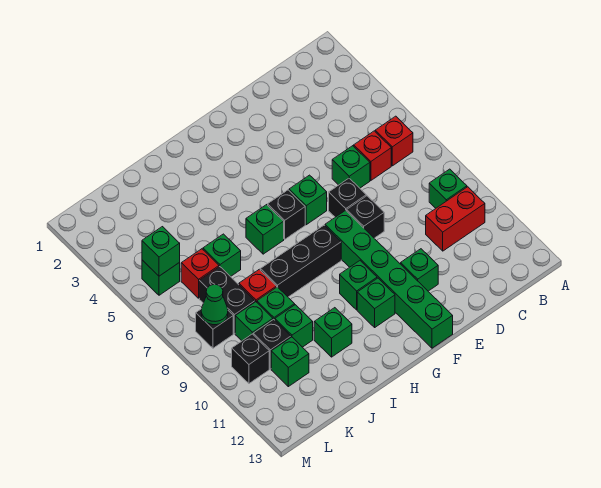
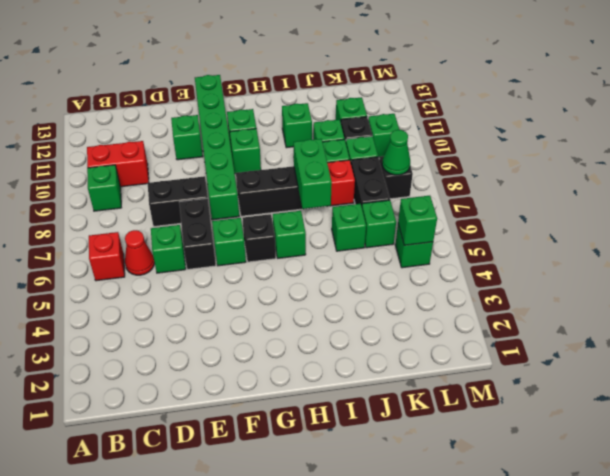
red brick C6 level 1 -> red cone C6 level 1
black brick E7 level 1 -> black brick E6:E7 level 1
black brick E8 level 1 -> black brick D8:E8 level 1
none -> green brick I7:I8 level 2
red brick K6 level 1 -> green brick K6 level 1
black brick L10 level 1 -> green brick L10 level 1

